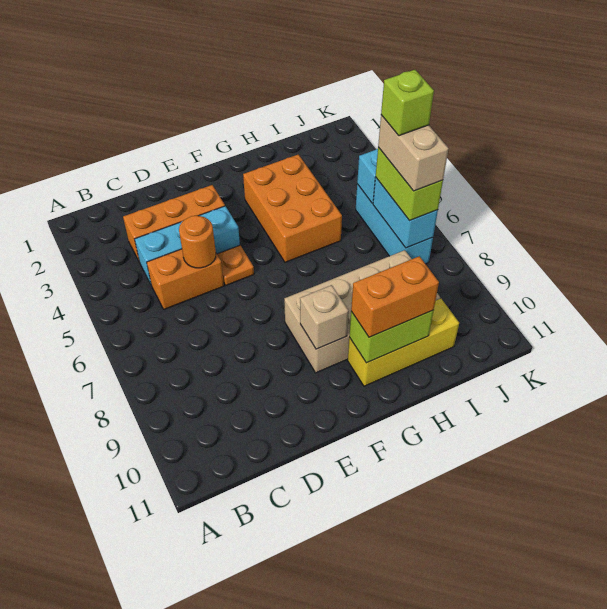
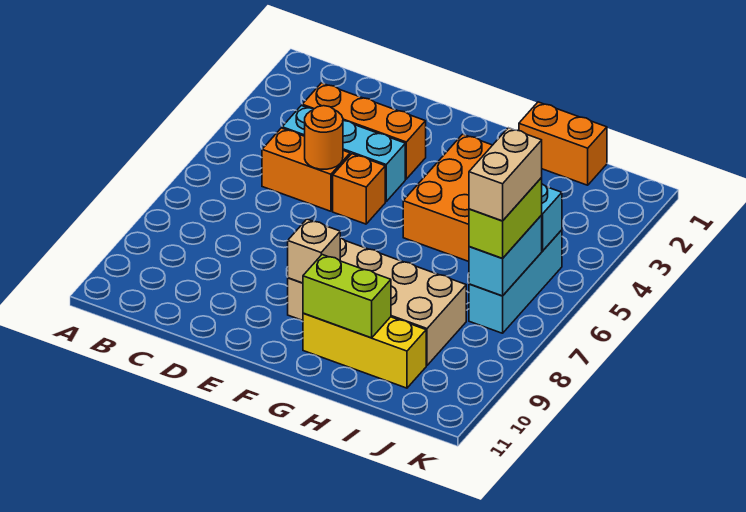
orange plate E5 level 1 -> orange brick E5 level 1
orange brick G10:H10 level 3 -> orange brick H1:I1 level 1
lime brick J6 level 5 -> none

